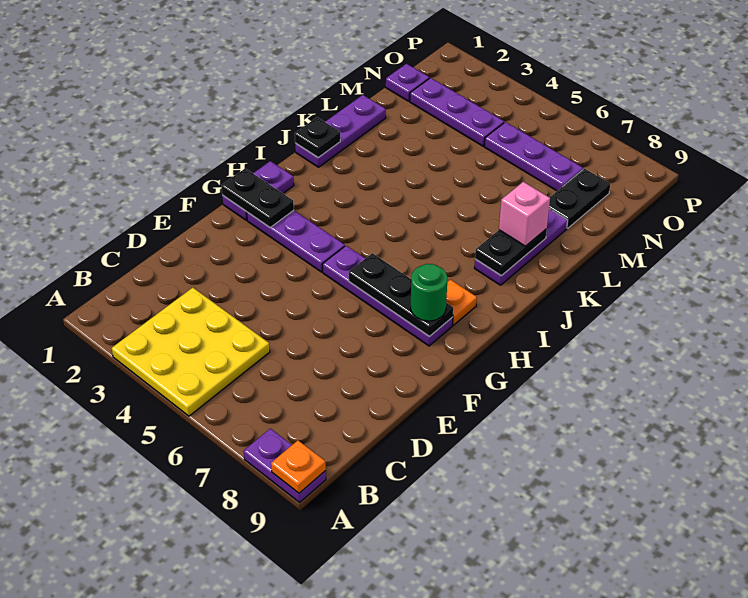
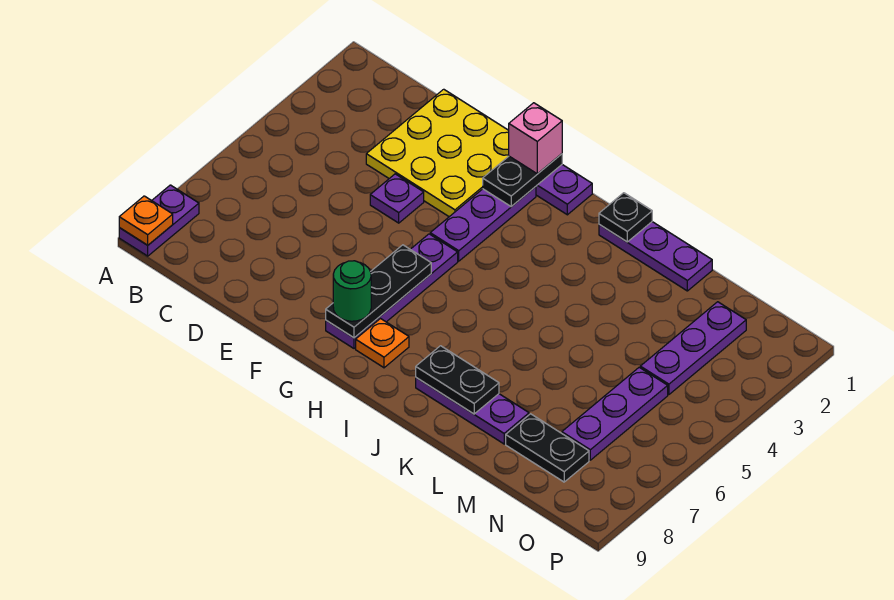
yellow plate A3:C5 level 1 -> yellow plate D1:F3 level 1
pink brick K8 level 3 -> pink brick G1 level 3
purple plate N1 level 1 -> purple plate E4 level 1

